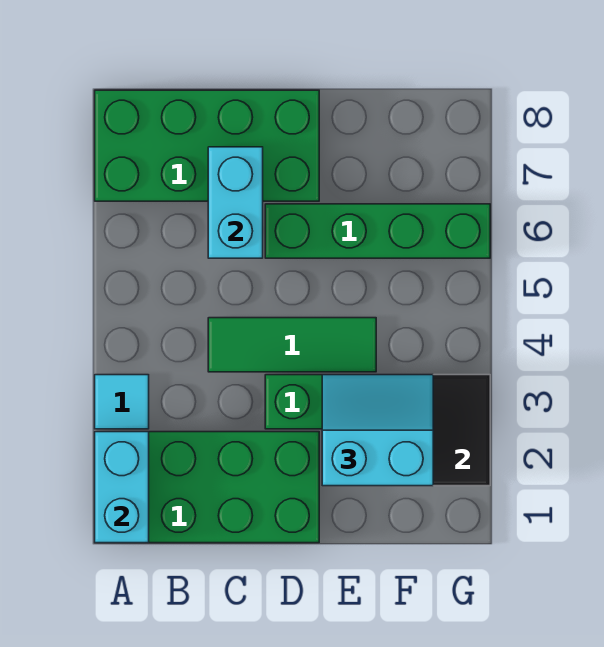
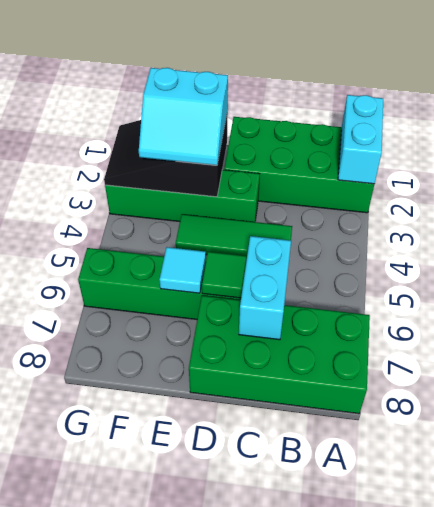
cyan tile A3 level 1 -> cyan tile E6 level 2
none -> green tile D6 level 2

